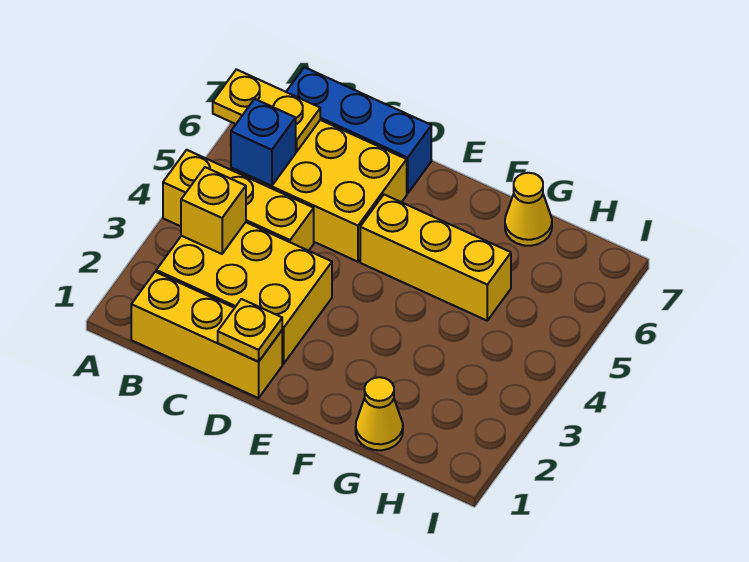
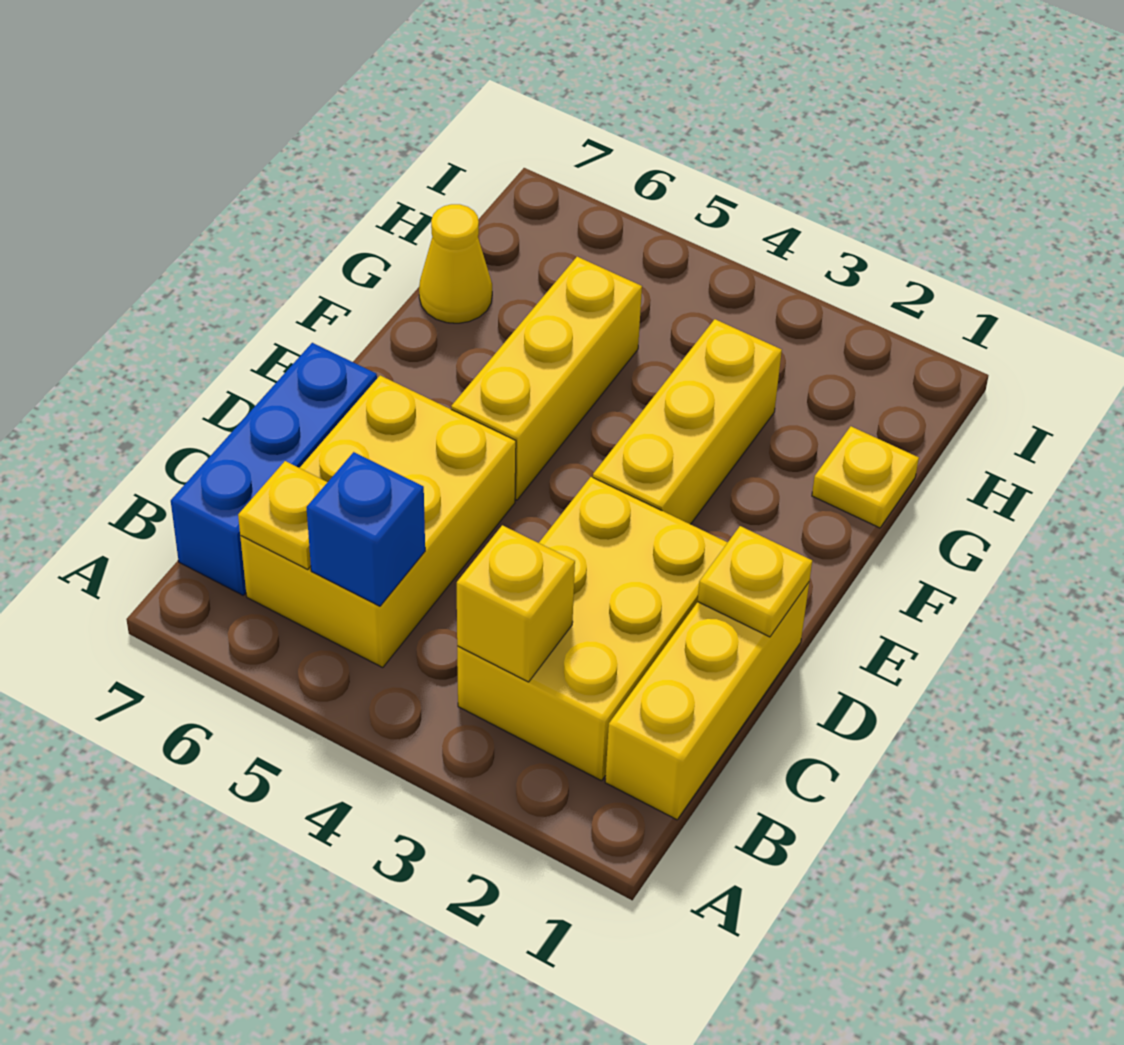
yellow brick A4:C4 level 1 -> yellow brick E3:G3 level 1
yellow plate A6:B6 level 2 -> yellow plate B6 level 2
yellow cone G1 level 1 -> yellow plate G1 level 1

